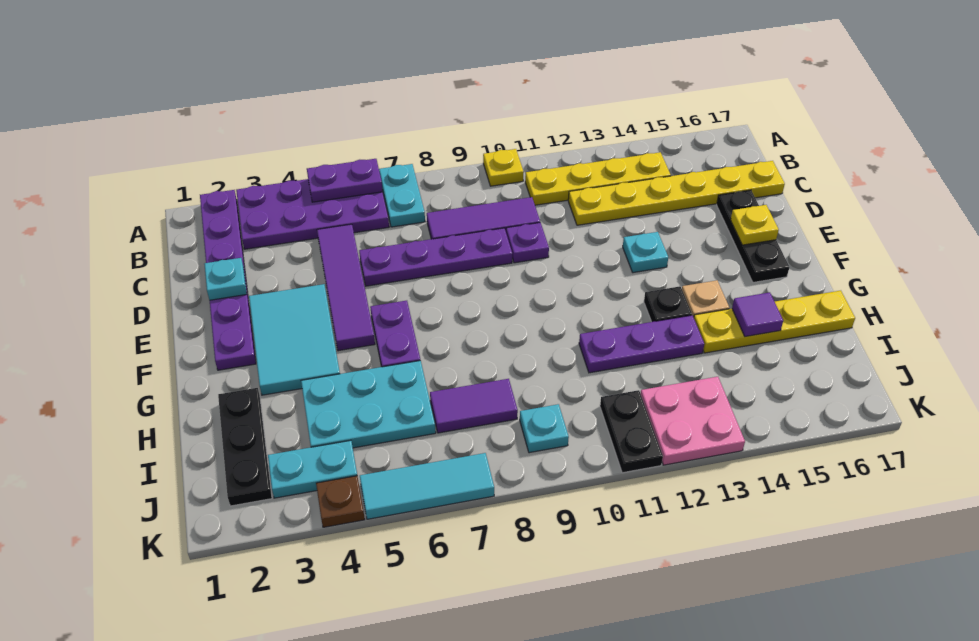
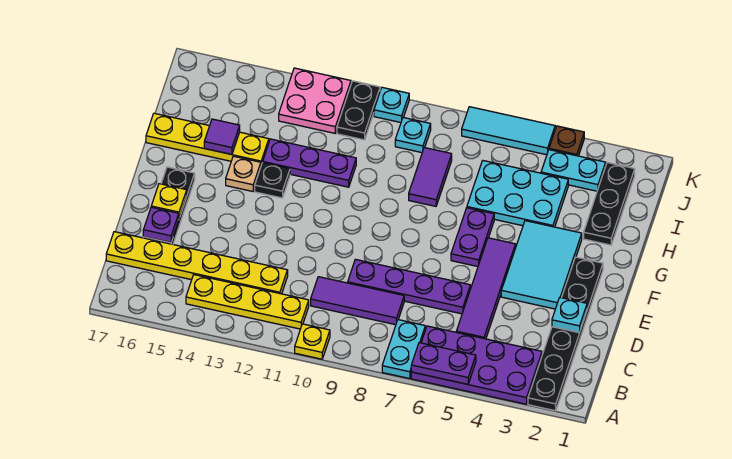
purple plate A2:F2 level 1 -> black plate A2:F2 level 1
purple plate D10 level 1 -> purple plate D16 level 2
cyan plate E13 level 1 -> cyan plate K10 level 1
purple tile I7:I8 level 1 -> purple tile H8:I8 level 1

